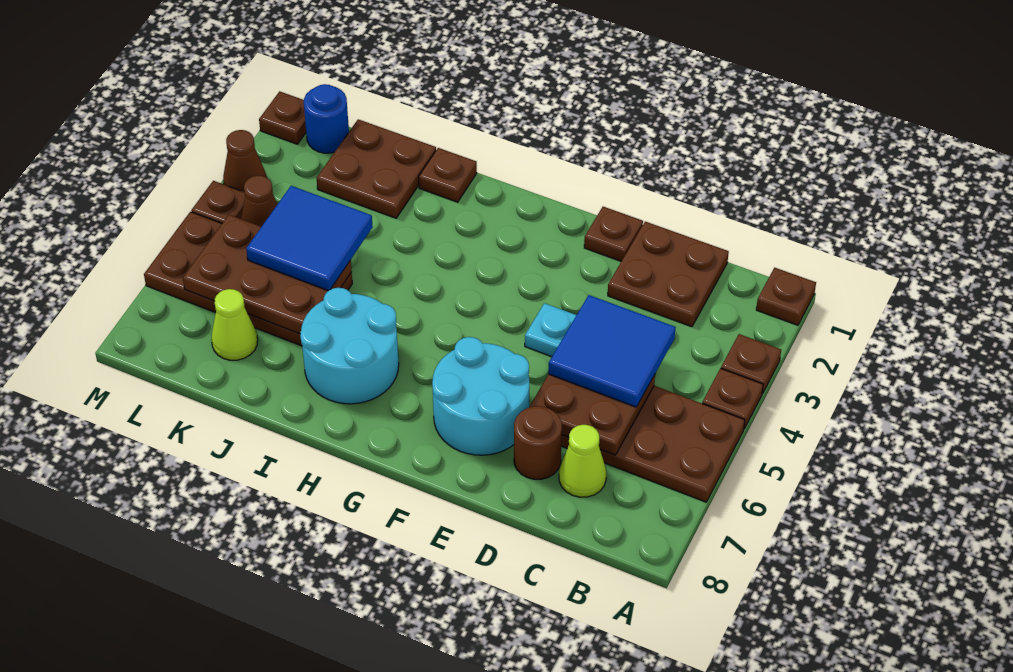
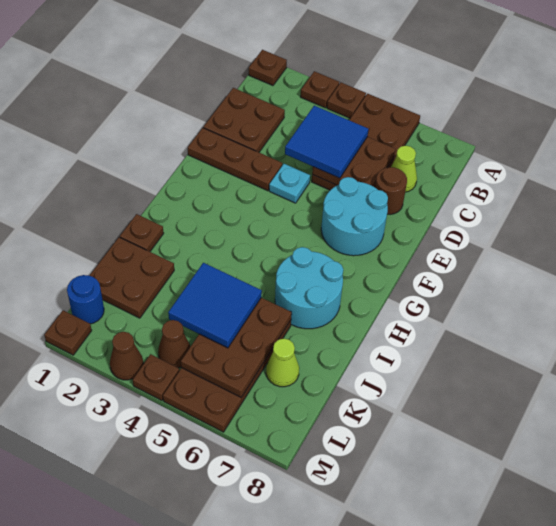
brown plate E1 level 1 -> brown plate E1:E3 level 1

